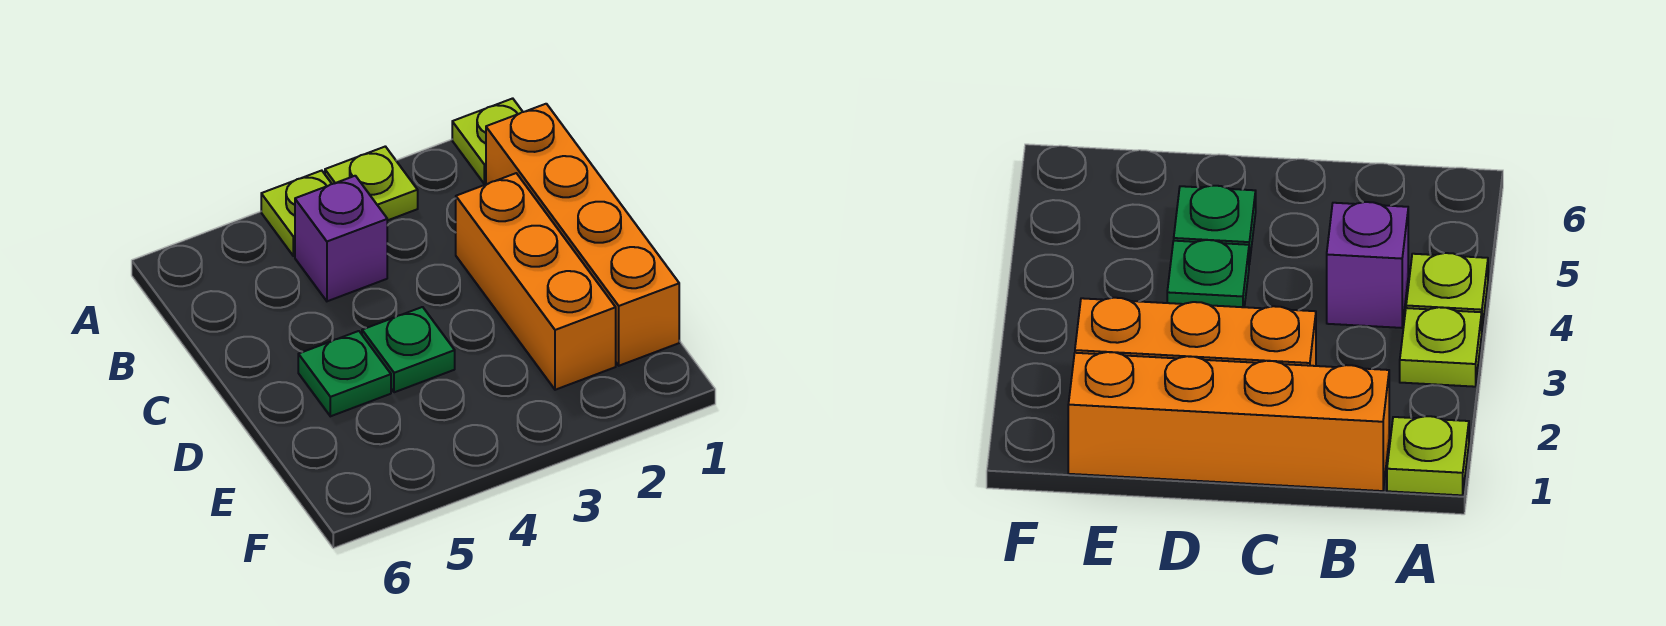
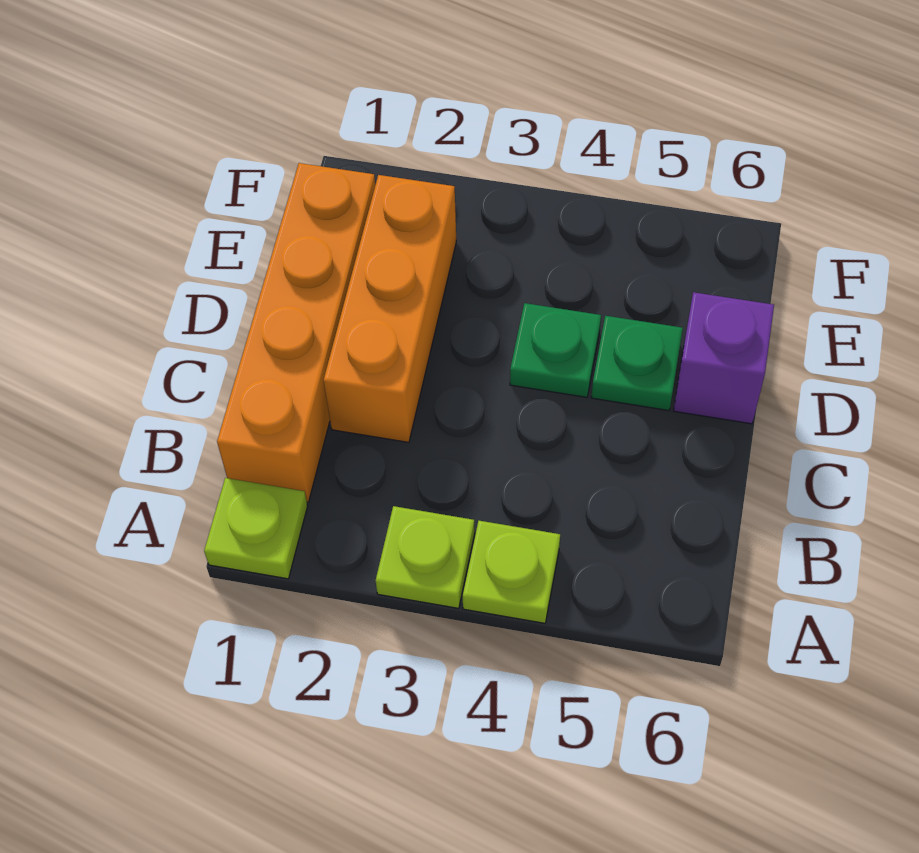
purple brick B4 level 1 -> purple brick D6 level 1

